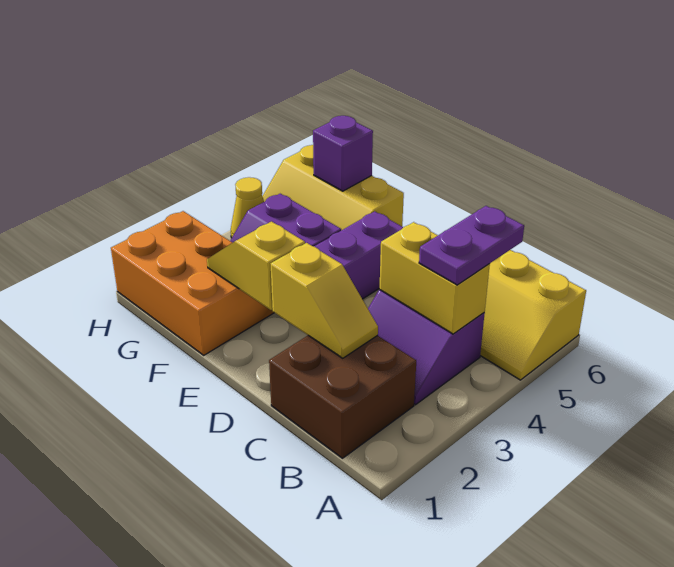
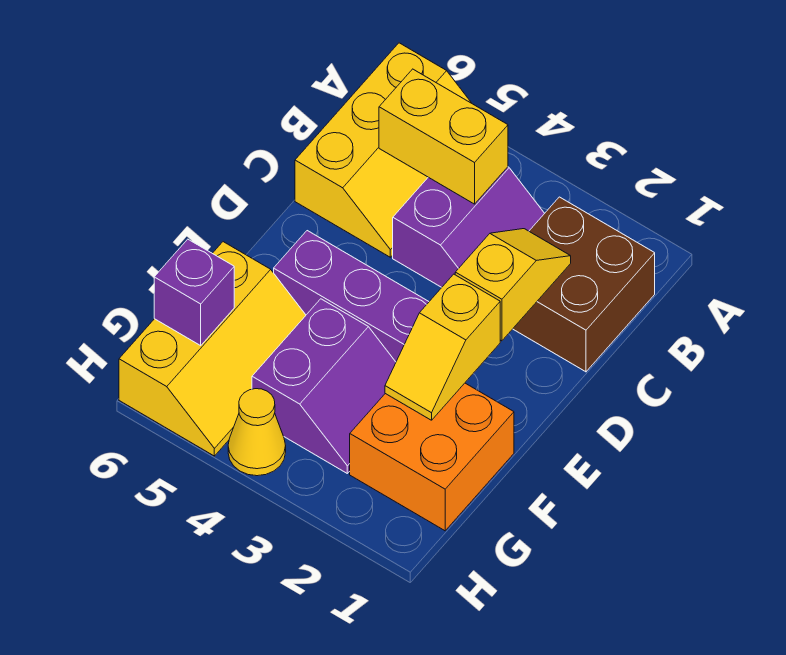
yellow brick B4:C4 level 2 -> yellow brick B4:B5 level 2
purple plate B4:B5 level 3 -> none
orange brick F1:H2 level 1 -> orange brick F1:G2 level 1

